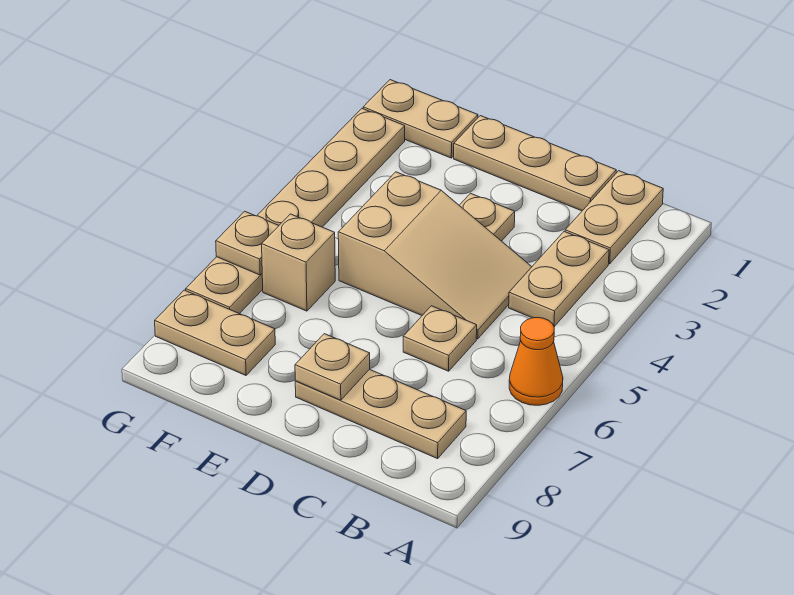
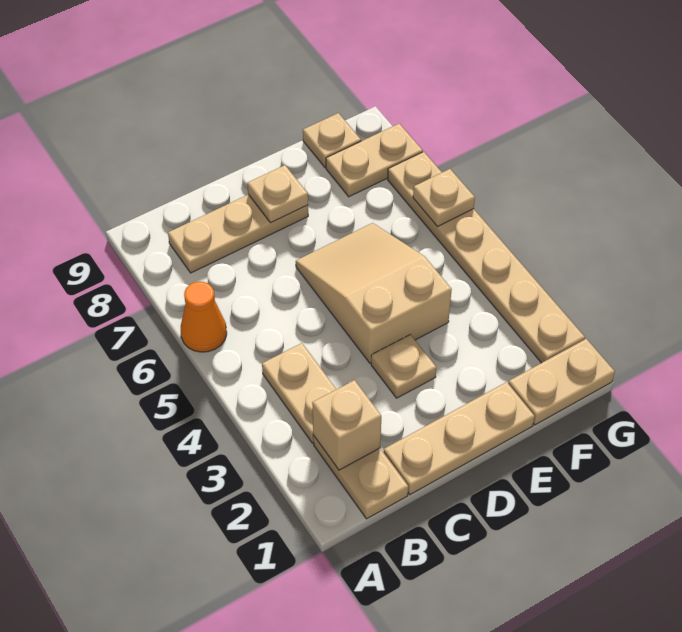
tan slope C4:E5 level 1 top E -> tan slope D4:E6 level 1 top 4
tan plate C6 level 1 -> tan plate F9 level 1
tan brick F6 level 1 -> tan brick B2 level 2

